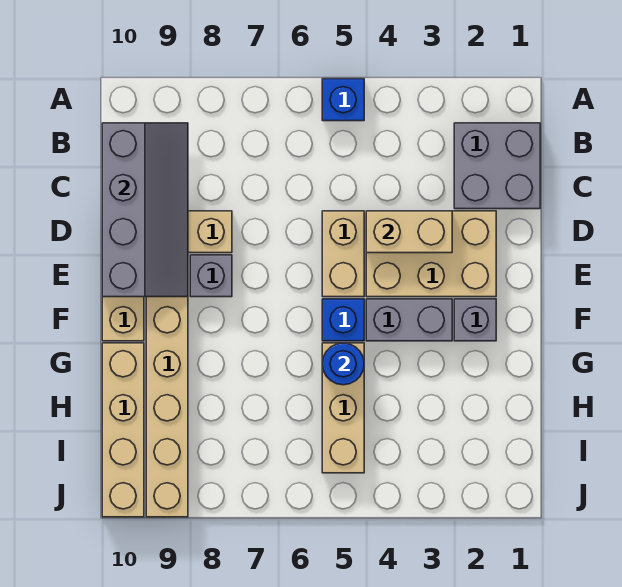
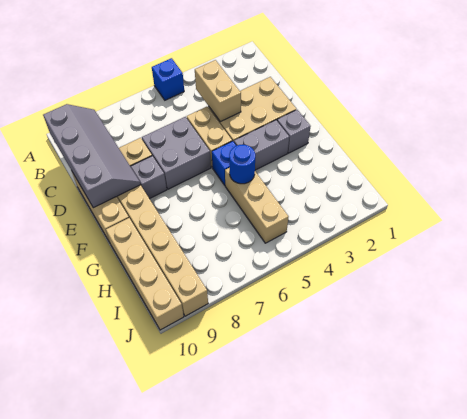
grey brick B1:C2 level 1 -> grey brick D6:E7 level 1
tan brick D3:D4 level 2 -> tan brick C4:D4 level 2

